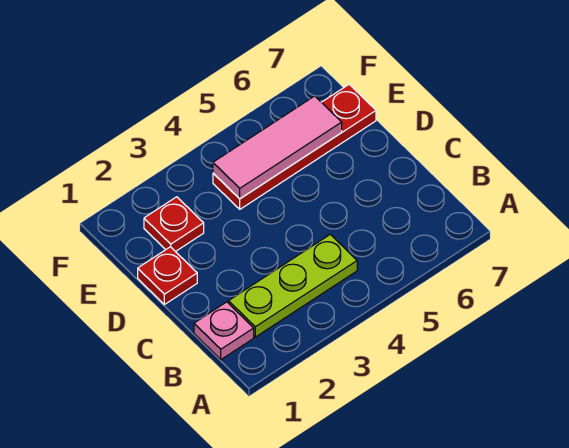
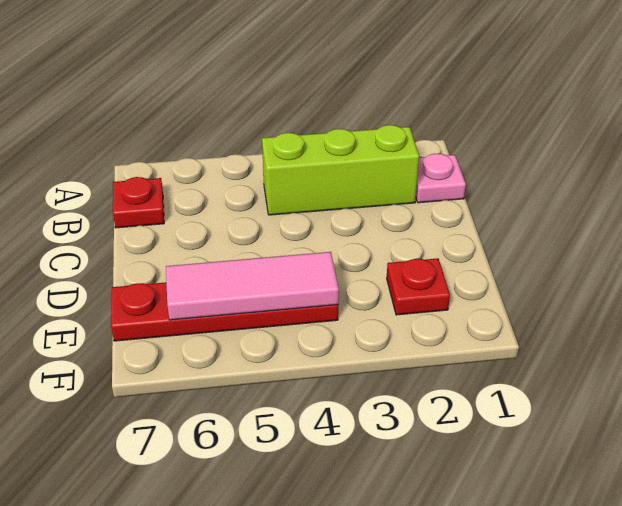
lime plate B2:B4 level 1 -> lime brick B2:B4 level 1
red plate D1 level 1 -> red plate B7 level 1

